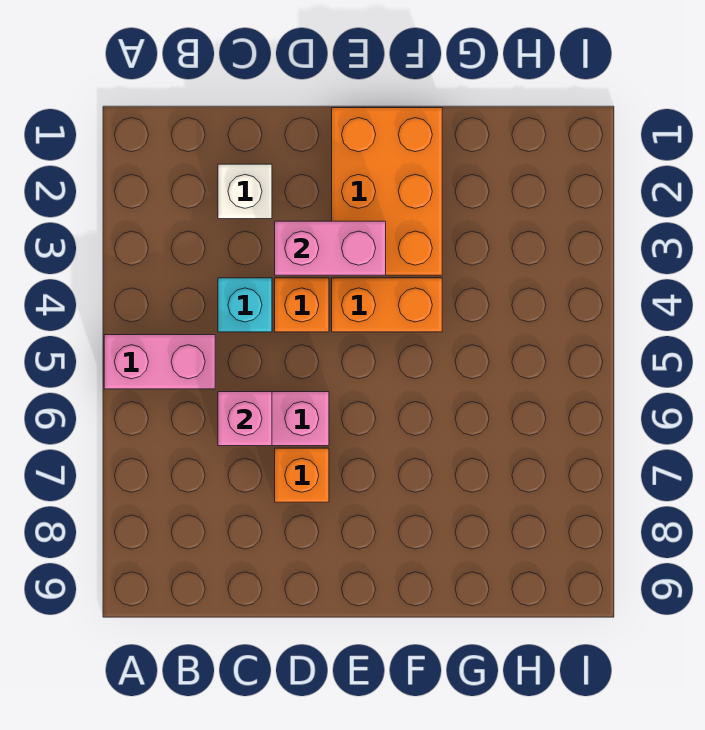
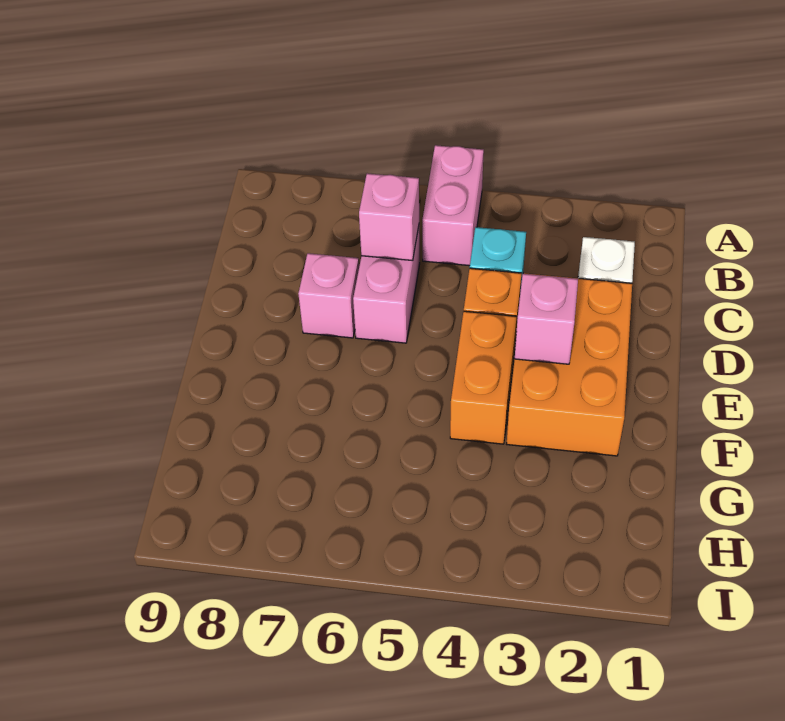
pink brick D3:E3 level 2 -> pink brick E3 level 2
orange brick D7 level 1 -> pink brick D7 level 1
orange brick E1:F3 level 1 -> orange brick D2:F3 level 1

